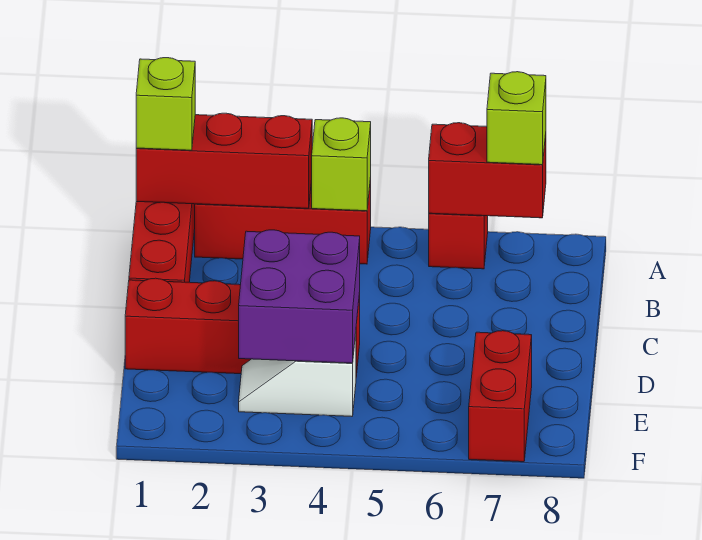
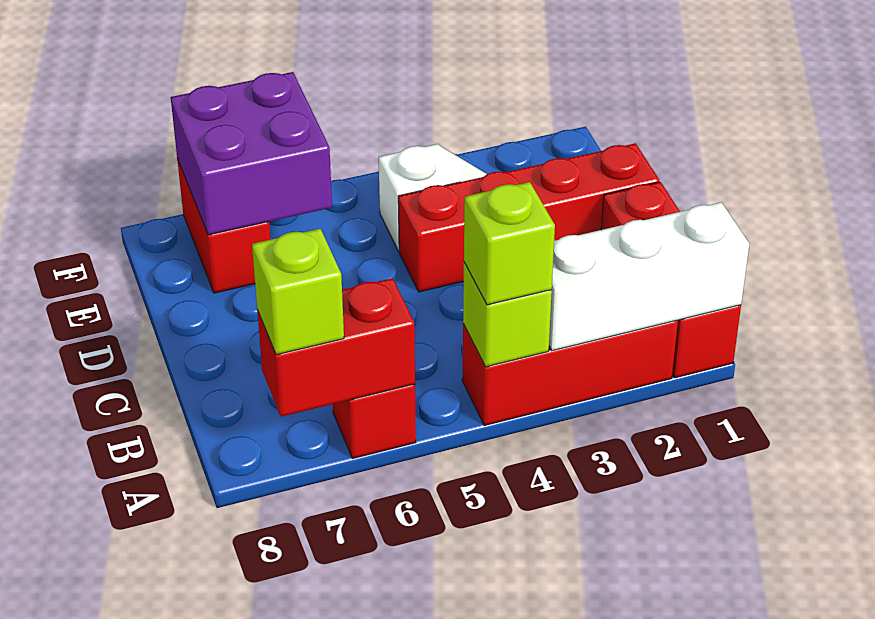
red brick A1:A3 level 2 -> white brick A1:A3 level 2
lime brick A1 level 3 -> lime brick A4 level 3
purple brick D3:E4 level 2 -> purple brick E6:F7 level 2

